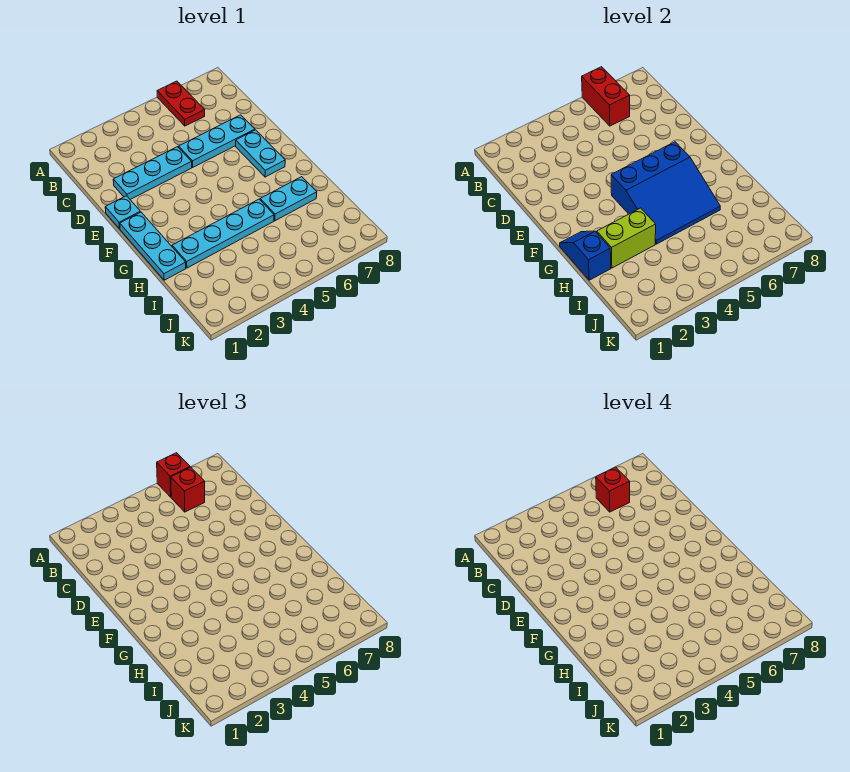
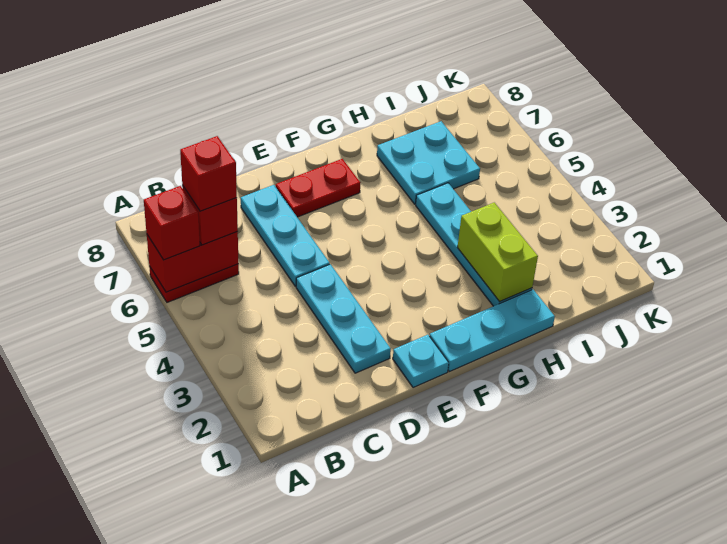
cyan plate E7:F7 level 1 -> red plate E7:F7 level 1
blue slope F4:H6 level 2 top F -> none
blue slope G1:H1 level 2 top H -> none
cyan plate H6:H7 level 1 -> cyan plate H6:I7 level 1

